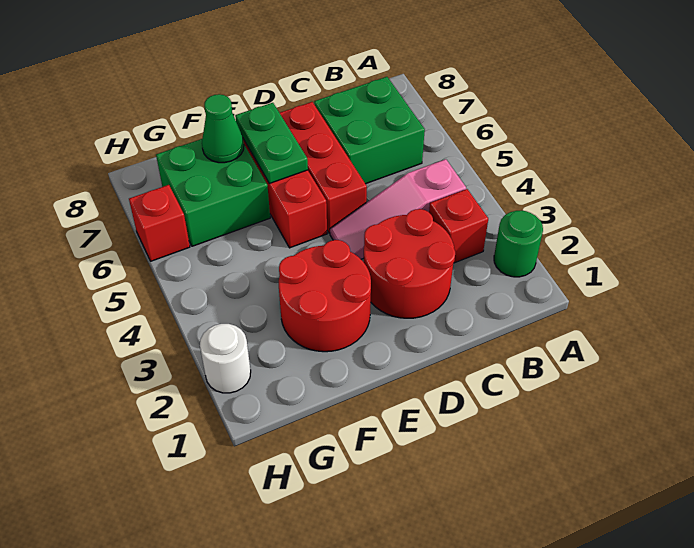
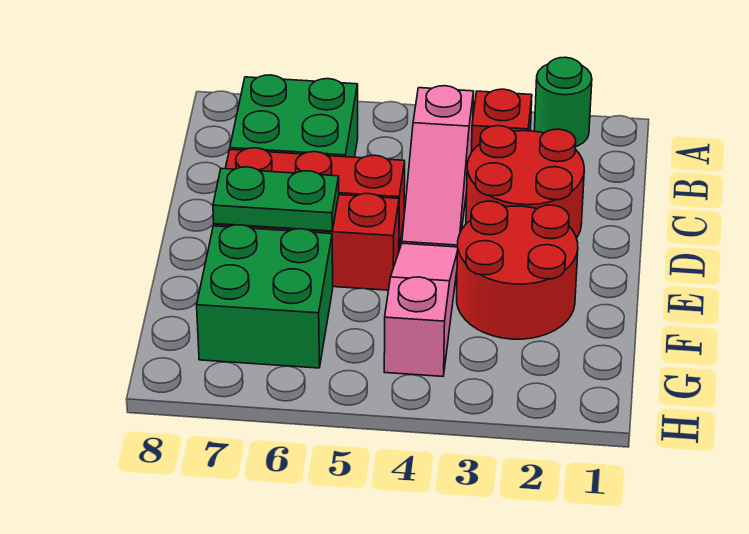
none -> pink slope E4:G4 level 1 top G
green cone F7 level 2 -> none
white round brick H2 level 1 -> none
red brick H6 level 1 -> none

